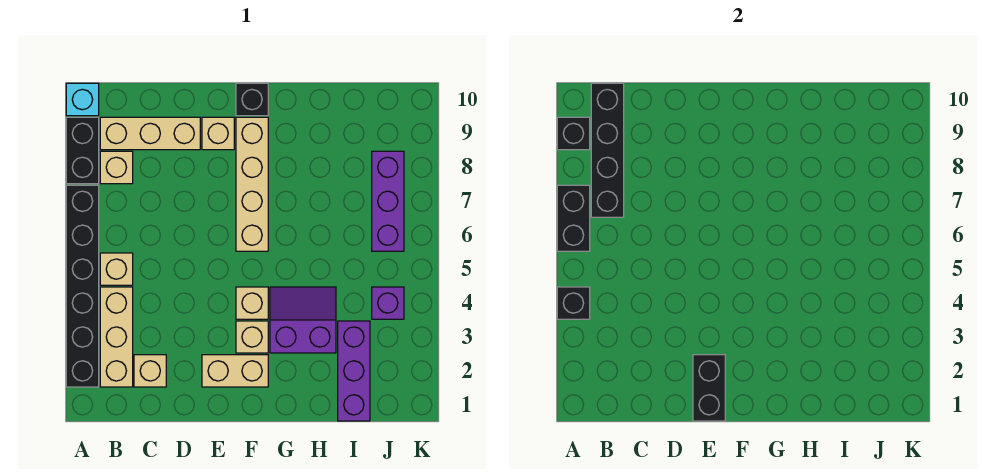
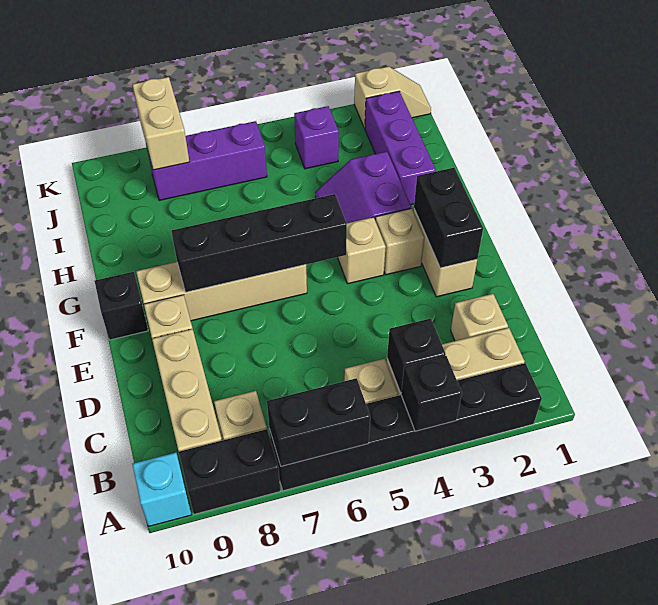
black brick A9 level 2 -> black brick B4 level 2
black brick B7:B10 level 2 -> black brick F5:F8 level 2
black brick E1:E2 level 2 -> black brick E2:F2 level 2
purple brick I1:I3 level 1 -> purple brick H2:J2 level 1
none -> tan brick J8:K8 level 2
none -> tan slope K1:K2 level 1 top 2

